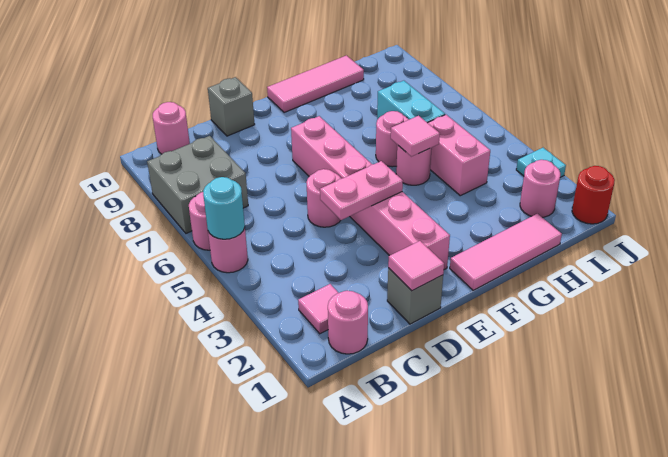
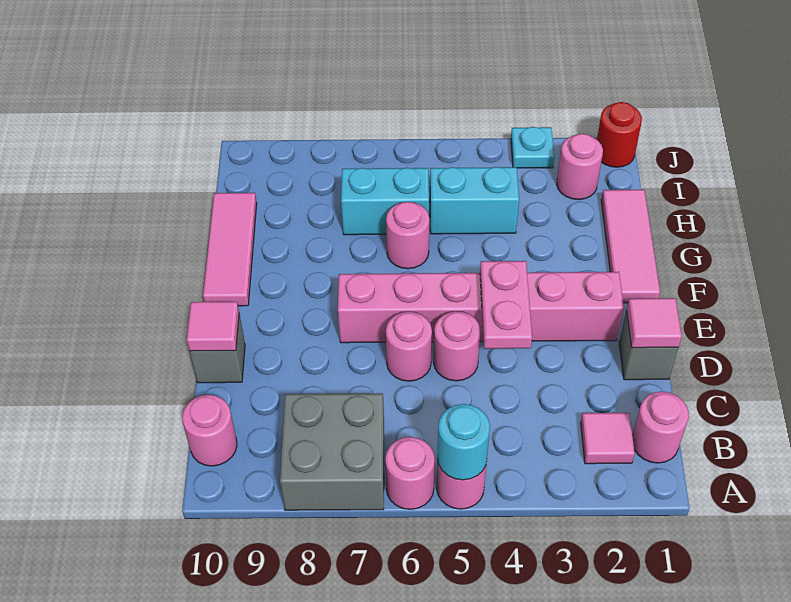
pink round brick G5 level 1 -> pink round brick D6 level 1
pink tile G5 level 2 -> pink tile D10 level 2
pink brick H4:H5 level 1 -> cyan brick H4:H5 level 1

